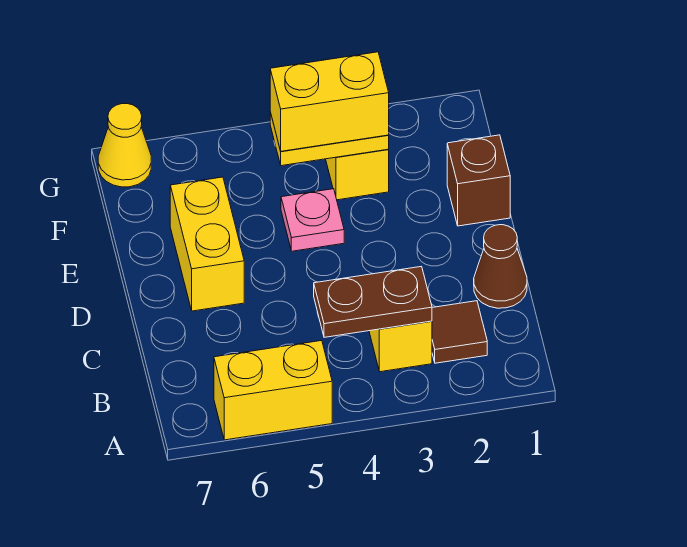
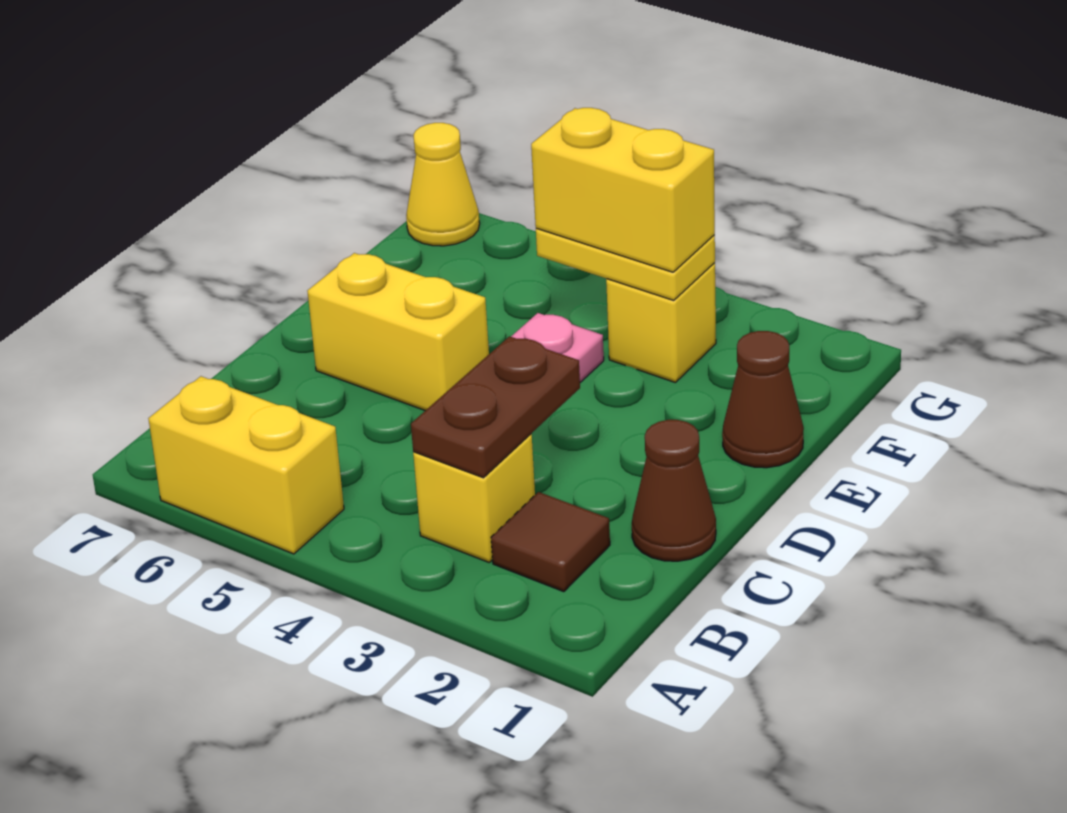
brown plate B3:B4 level 2 -> brown plate B3:C3 level 2
yellow brick D6:E6 level 1 -> yellow brick D5:D6 level 1
brown brick E1 level 1 -> brown cone E1 level 1

